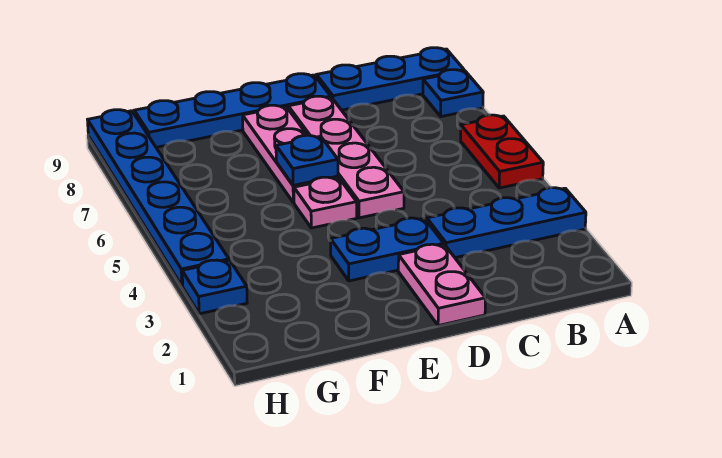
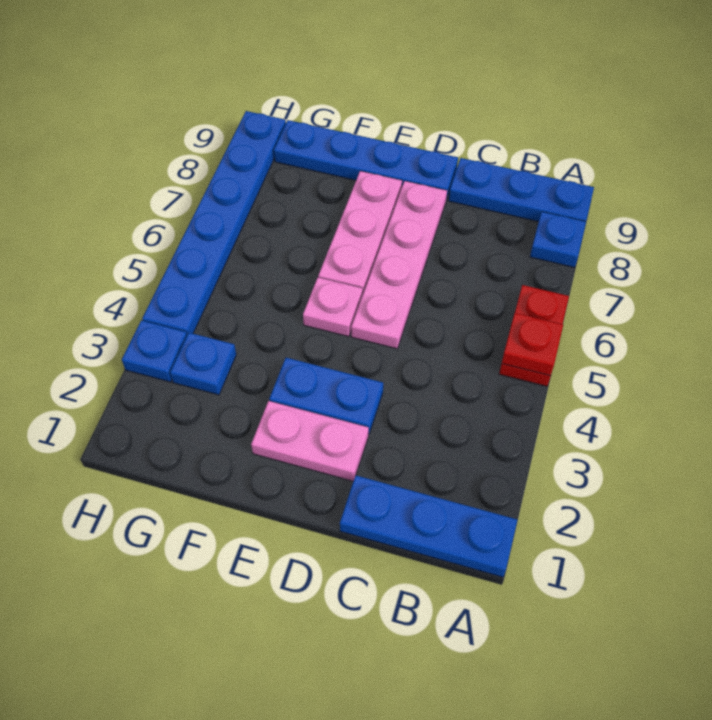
blue plate A3:C3 level 1 -> blue plate A1:C1 level 1
none -> red plate A5 level 2
pink plate D1:D2 level 1 -> pink plate D2:E2 level 1
blue plate E6 level 2 -> blue plate G3 level 1

